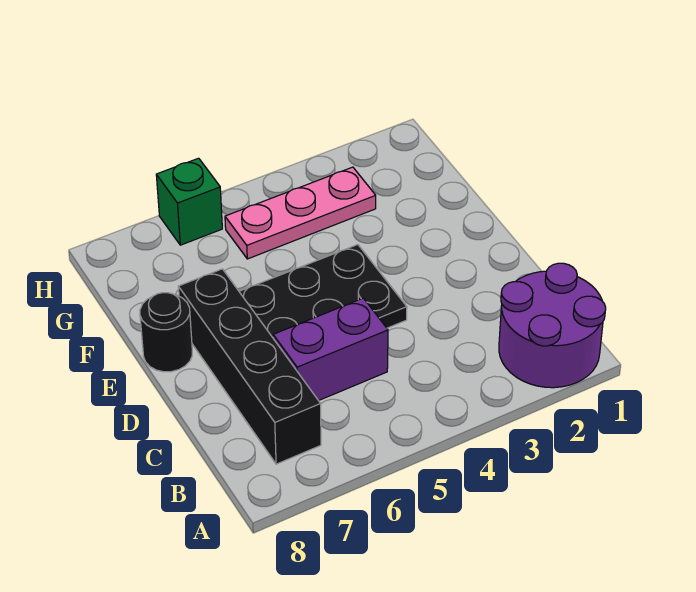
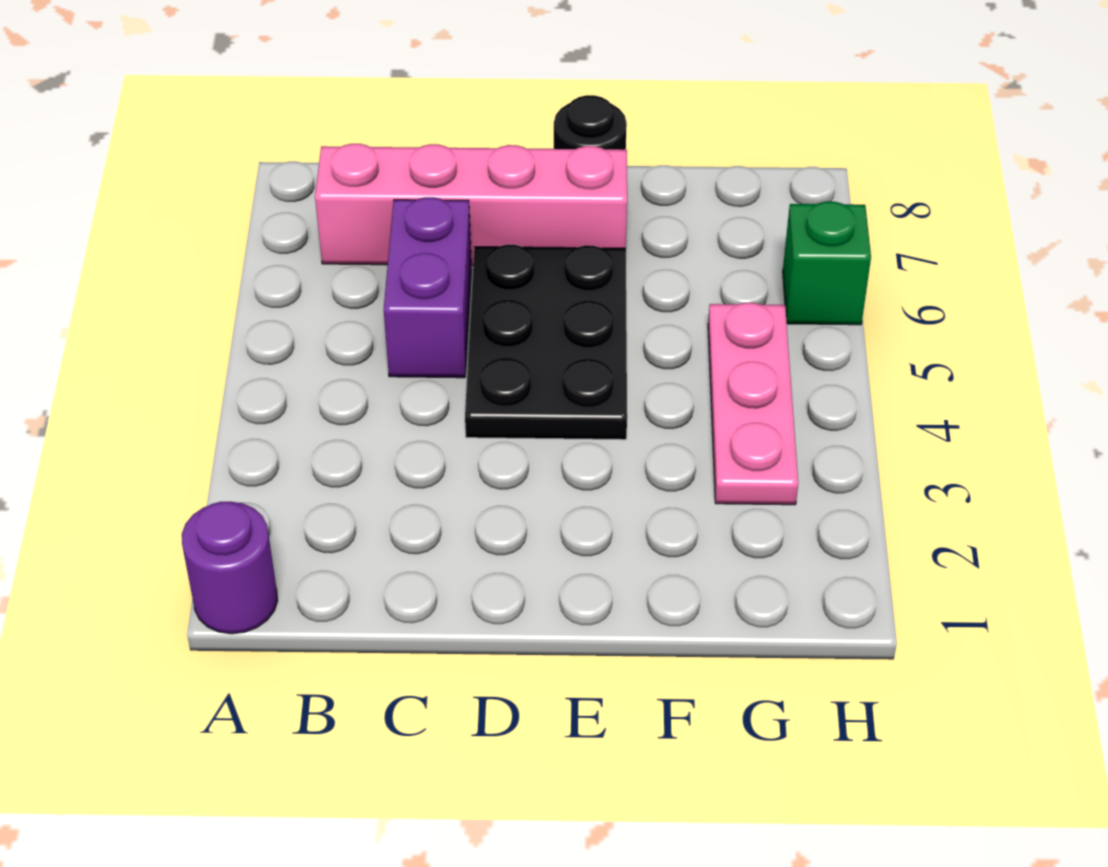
purple round brick A1:B2 level 1 -> purple round brick A1 level 1
black brick B7:E7 level 1 -> pink brick B7:E7 level 1

